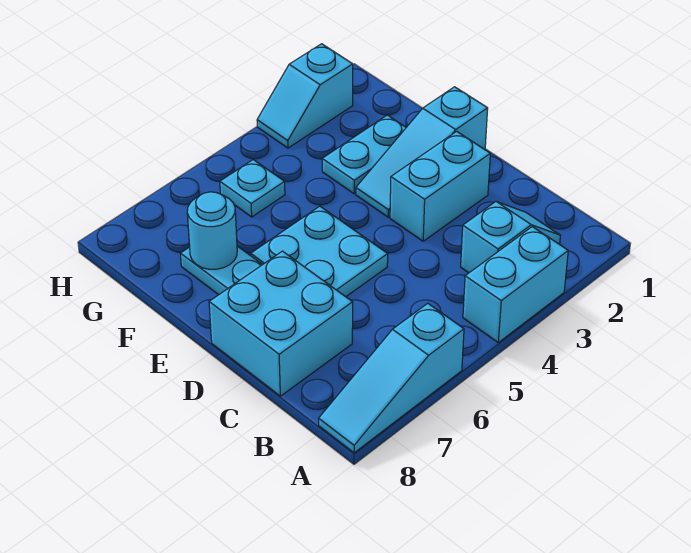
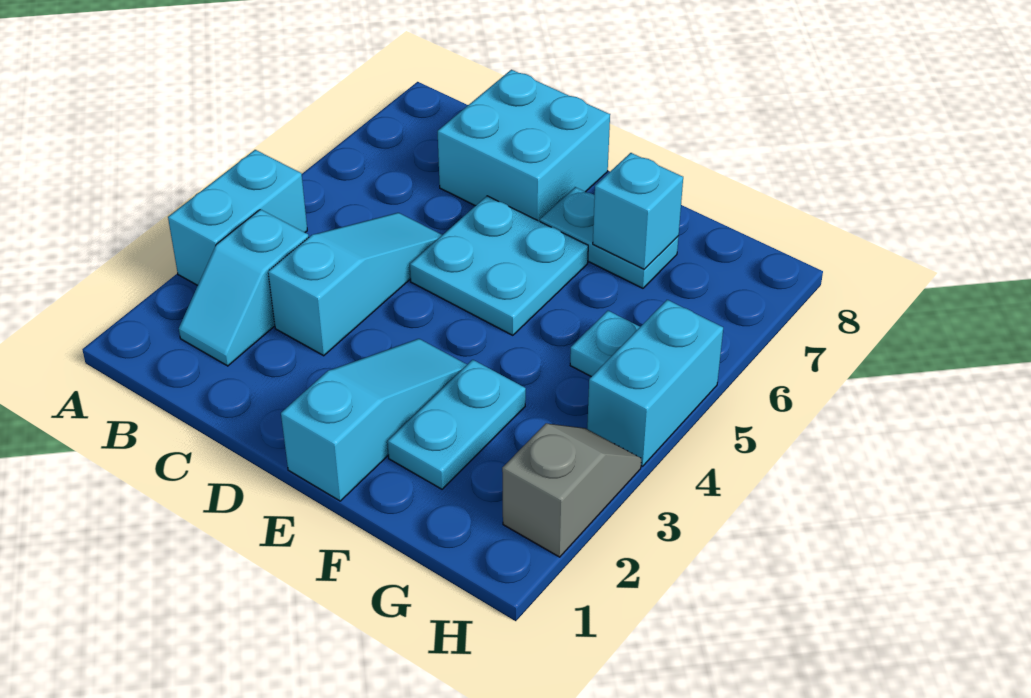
cyan slope A6:A8 level 1 top 6 -> cyan slope C3:C5 level 1 top 3
cyan brick D2:D3 level 1 -> cyan brick H4:H5 level 1
cyan round brick F7 level 2 -> cyan brick F7 level 2
cyan slope H2:H3 level 1 top 2 -> grey slope H2:H3 level 1 top 2

